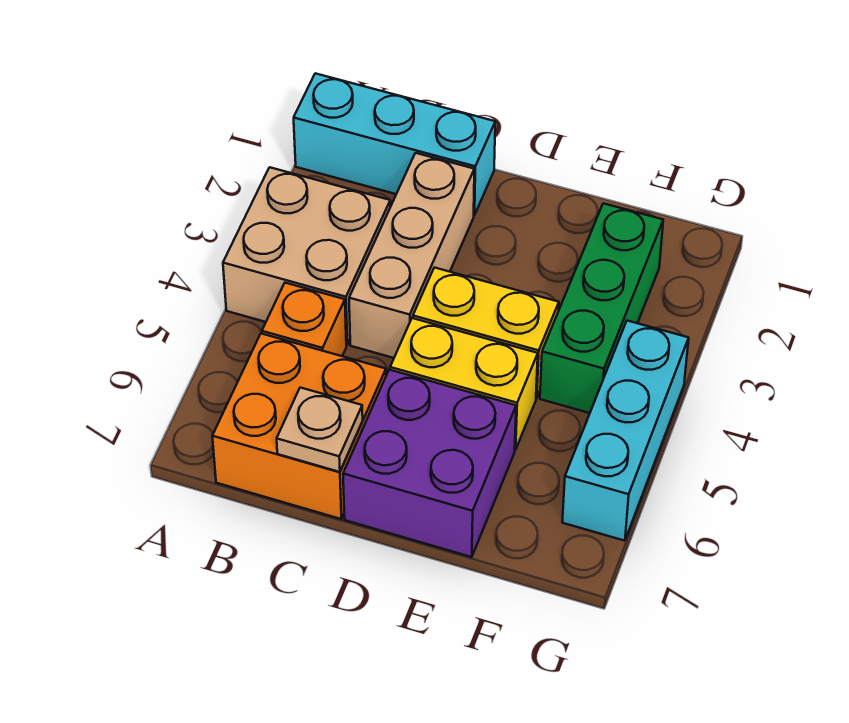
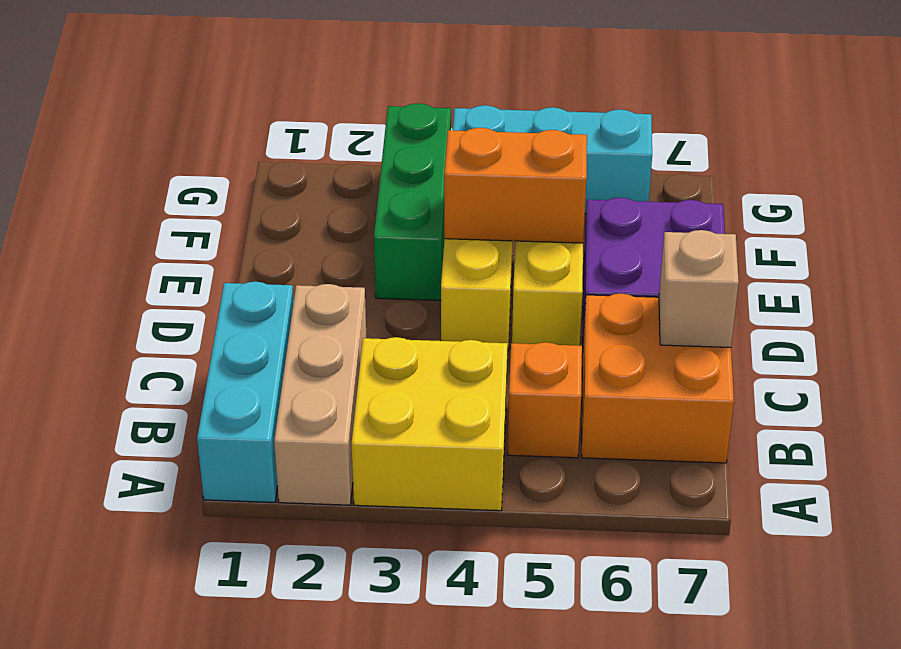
tan brick A3:B4 level 1 -> yellow brick A3:B4 level 1
tan brick C2:C4 level 1 -> tan brick A2:C2 level 1
tan plate C7 level 2 -> tan brick C7 level 2
none -> orange brick E4:E5 level 2
green brick F2:F4 level 1 -> green brick E3:G3 level 1

